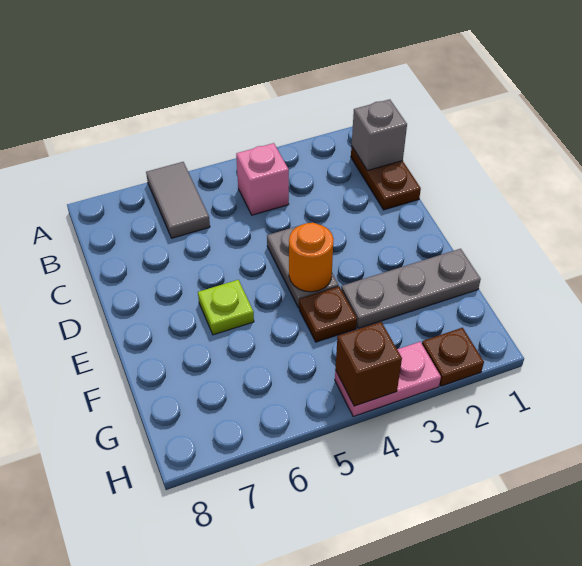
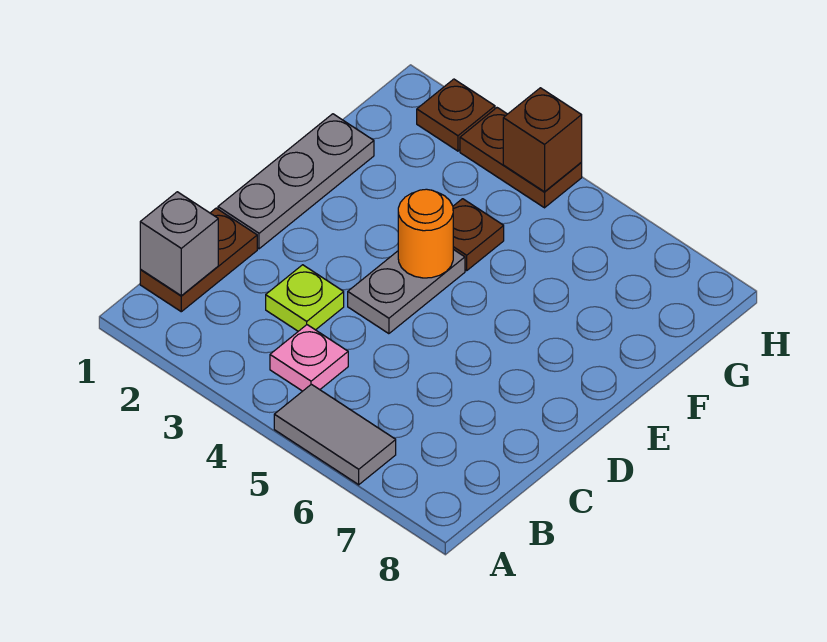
grey tile A6:B6 level 1 -> grey tile A5:A6 level 1
pink brick B4 level 1 -> pink plate B4 level 1
lime plate E6 level 1 -> lime plate C3 level 1
grey plate F1:F3 level 1 -> grey plate D1:F1 level 1
pink plate H3:H4 level 1 -> brown plate H3:H4 level 1

